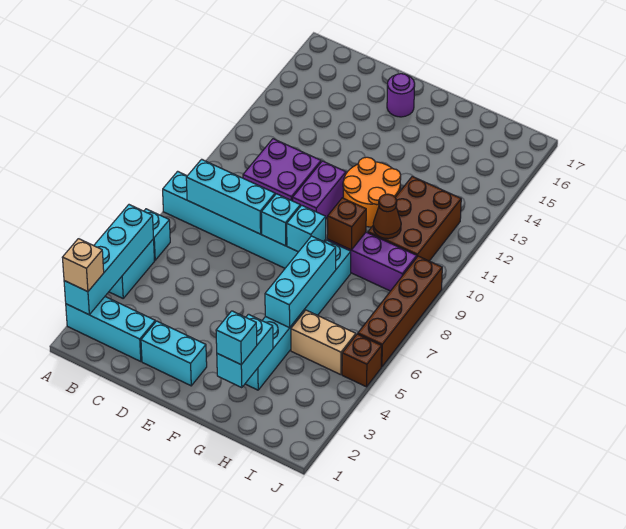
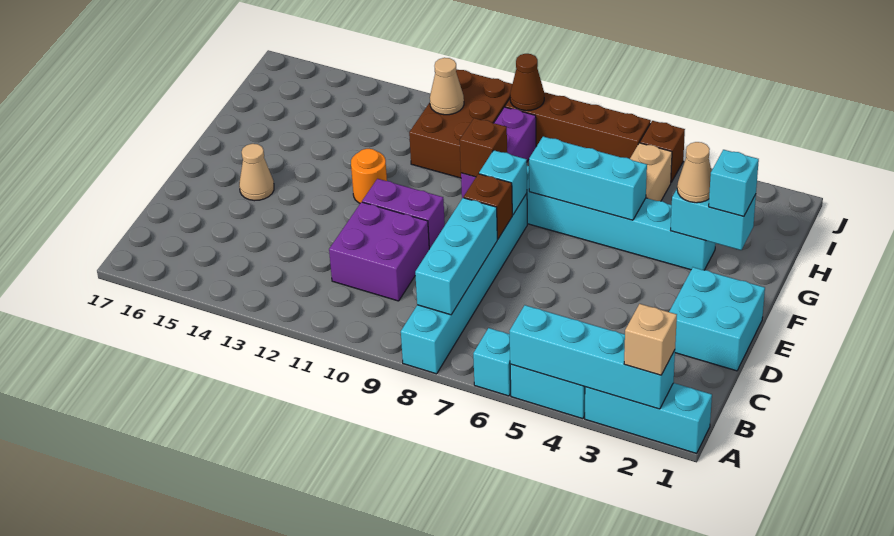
cyan brick A2:C2 level 1 -> cyan brick A1:A3 level 1
cyan brick D2:E2 level 1 -> cyan brick D1:E2 level 1
cyan brick E8 level 2 -> brown brick E8 level 2
none -> tan cone E15 level 1
purple round brick E16 level 1 -> none
orange round brick F11:G12 level 1 -> orange round brick F12 level 1
none -> tan cone G3 level 3
brown brick H10:I12 level 1 -> brown brick H10:J11 level 1
brown cone H10 level 2 -> brown cone J9 level 2
none -> tan cone I11 level 2

